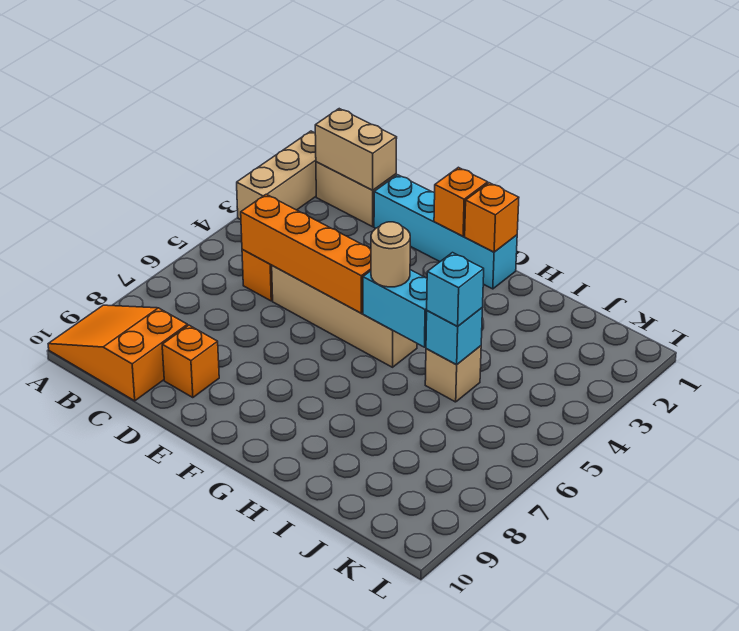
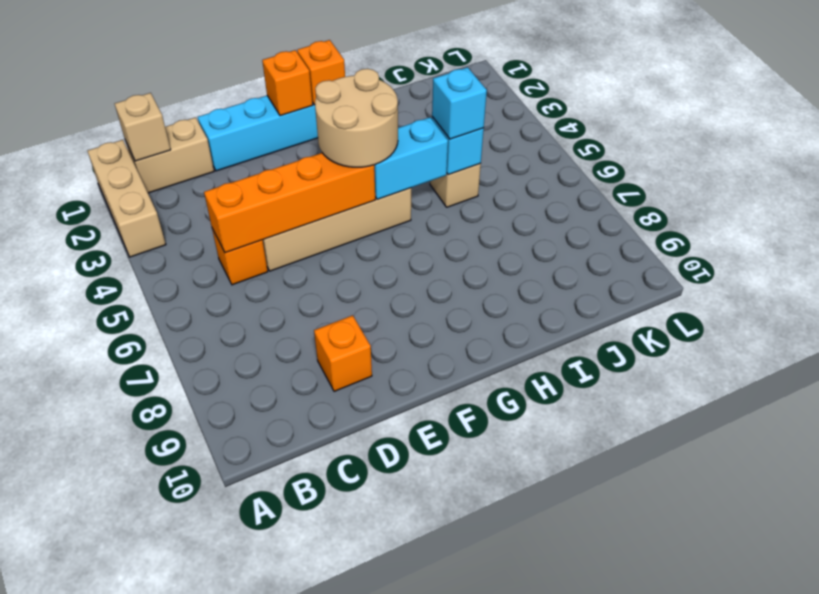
orange slope A9:C10 level 1 top C -> none
tan brick B1:C1 level 2 -> tan brick B1 level 2
tan round brick G5 level 3 -> tan round brick F4:G5 level 3

